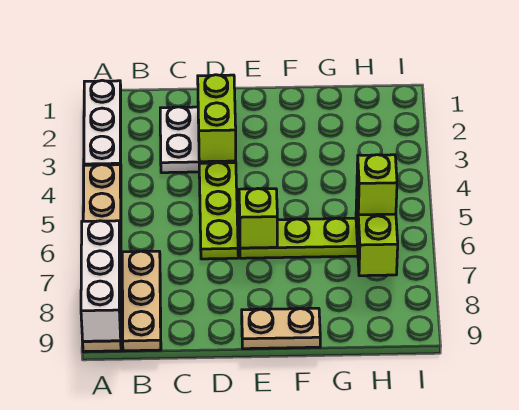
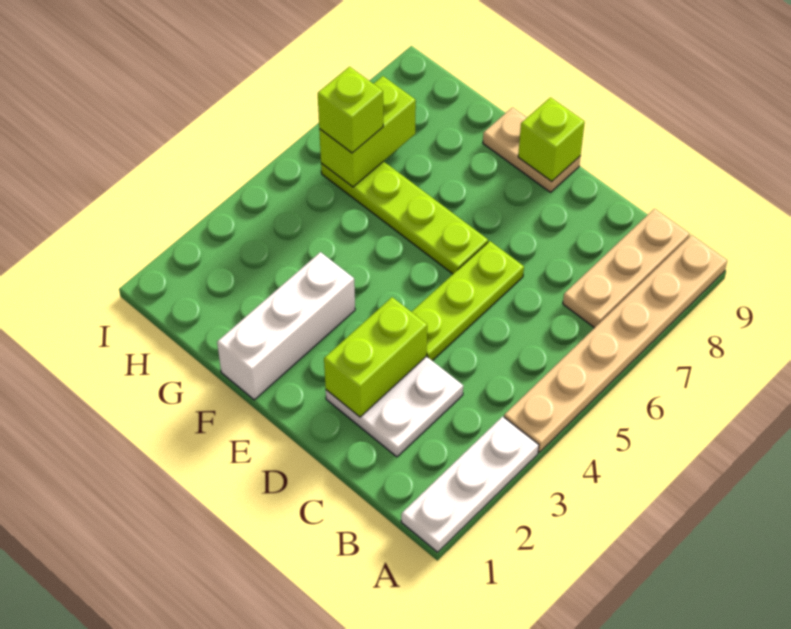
white brick A7:A9 level 2 -> white brick F1:F3 level 1
lime brick E6 level 2 -> lime brick E9 level 2

